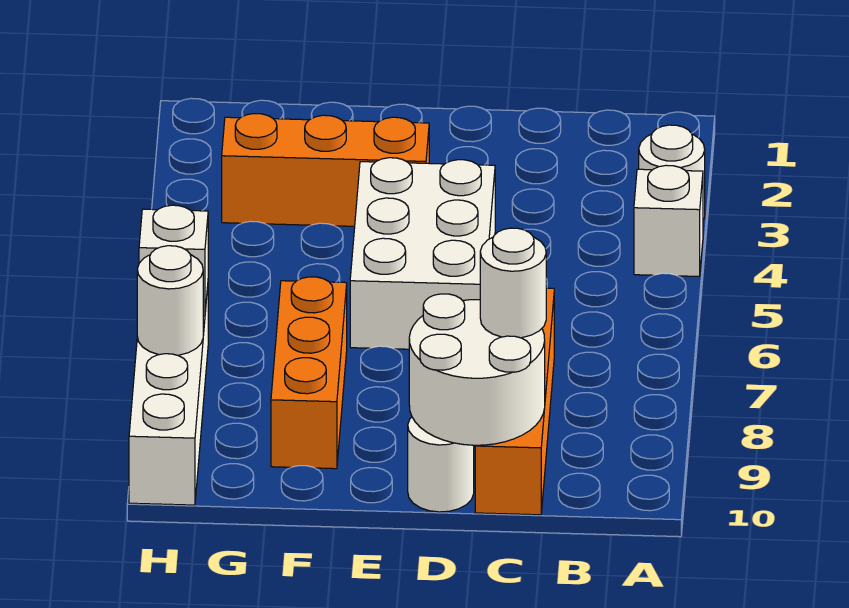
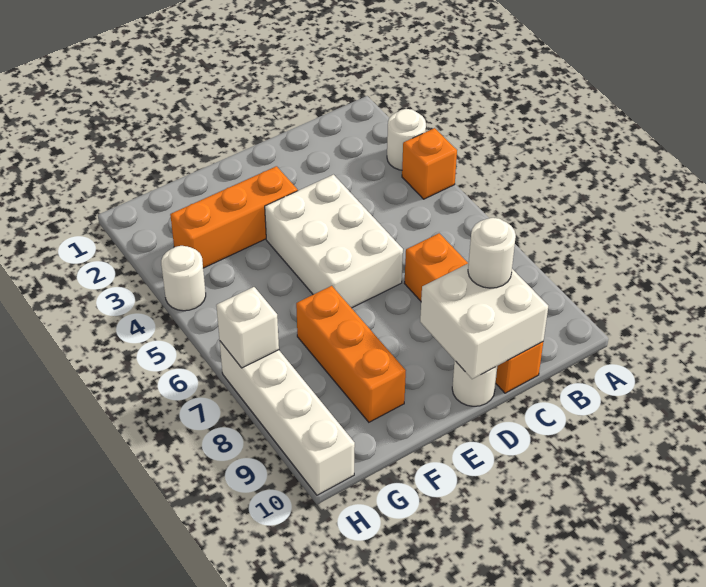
white brick A4 level 1 -> orange brick A4 level 1
white round brick C9:D10 level 2 -> white brick C9:D10 level 2
white round brick H8 level 2 -> white round brick H4 level 1

